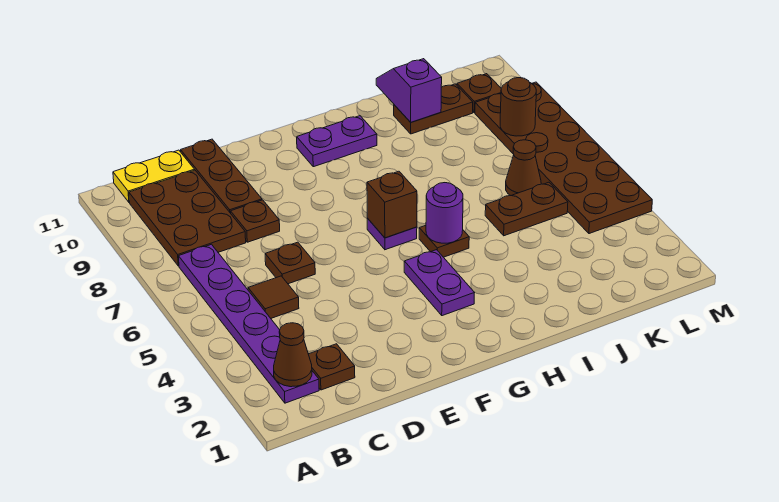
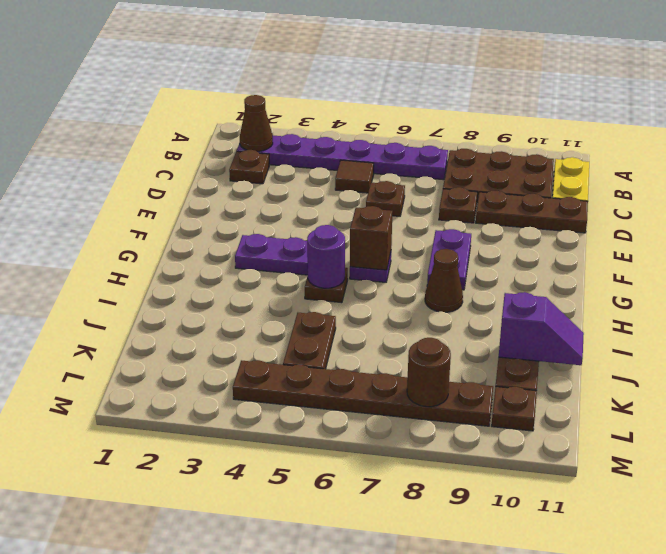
purple plate G10:H10 level 1 -> purple plate F8:G8 level 1
brown cone K6 level 1 -> brown cone H8 level 1
brown plate L4:M9 level 1 -> brown plate L4:L9 level 1

